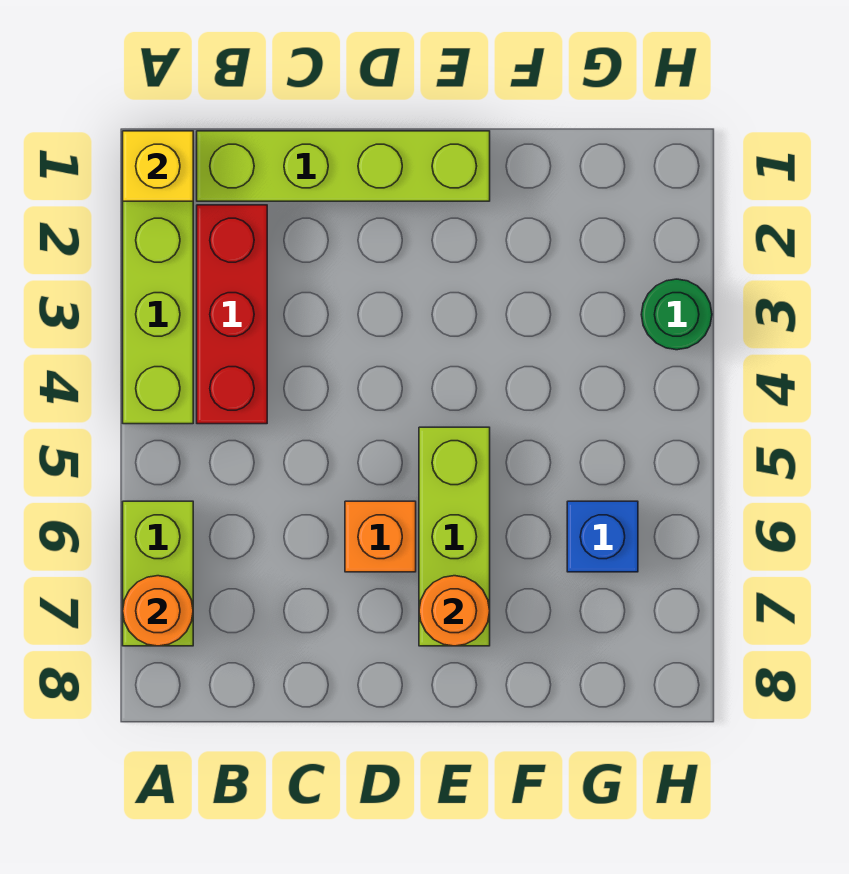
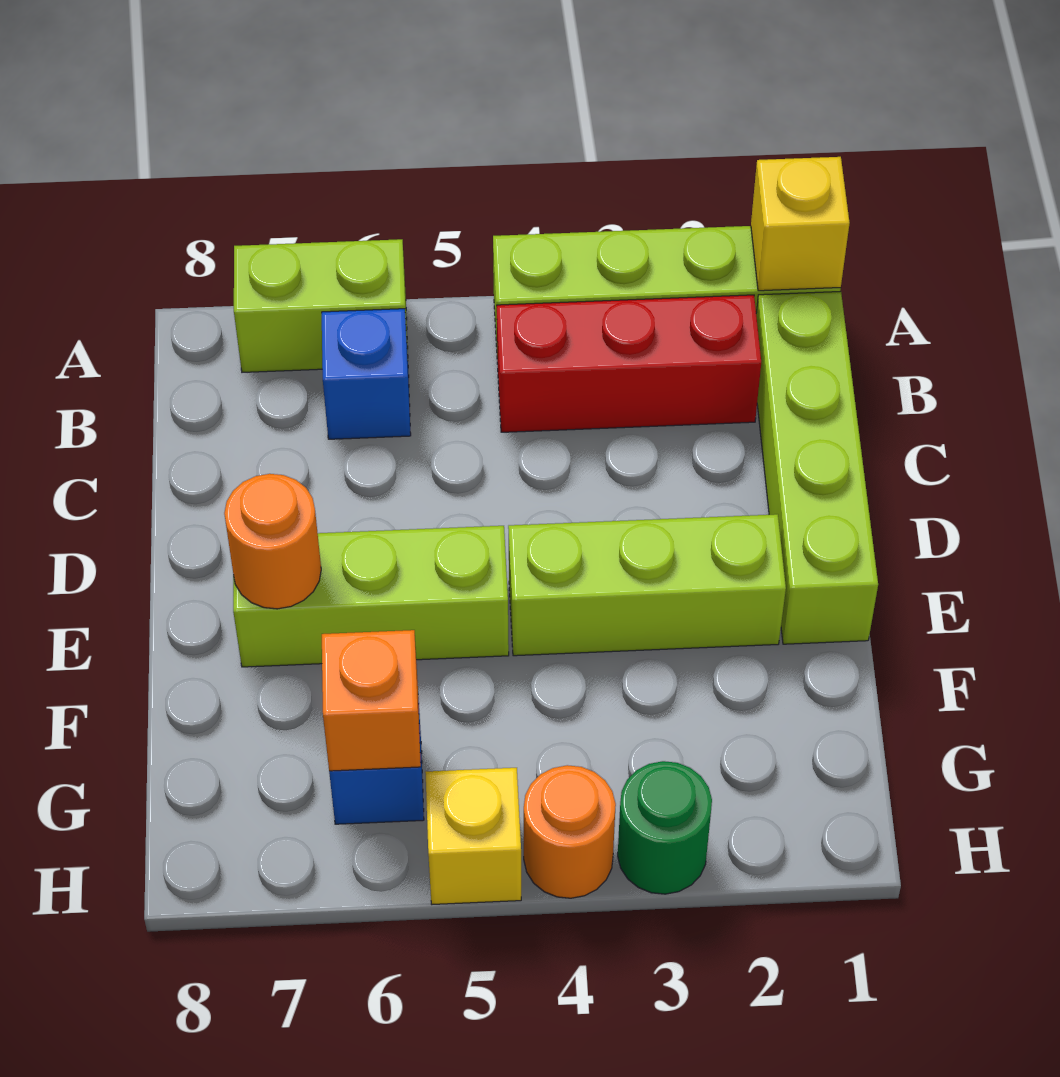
orange round brick A7 level 2 -> orange round brick H4 level 1
none -> blue brick B6 level 1
orange brick D6 level 1 -> orange brick G6 level 2
none -> lime brick E2:E4 level 1
none -> yellow brick H5 level 1

